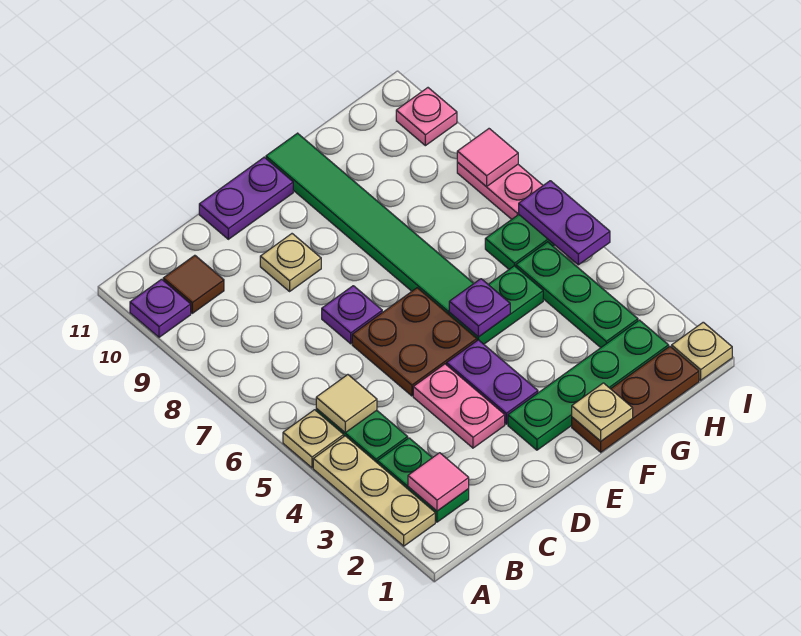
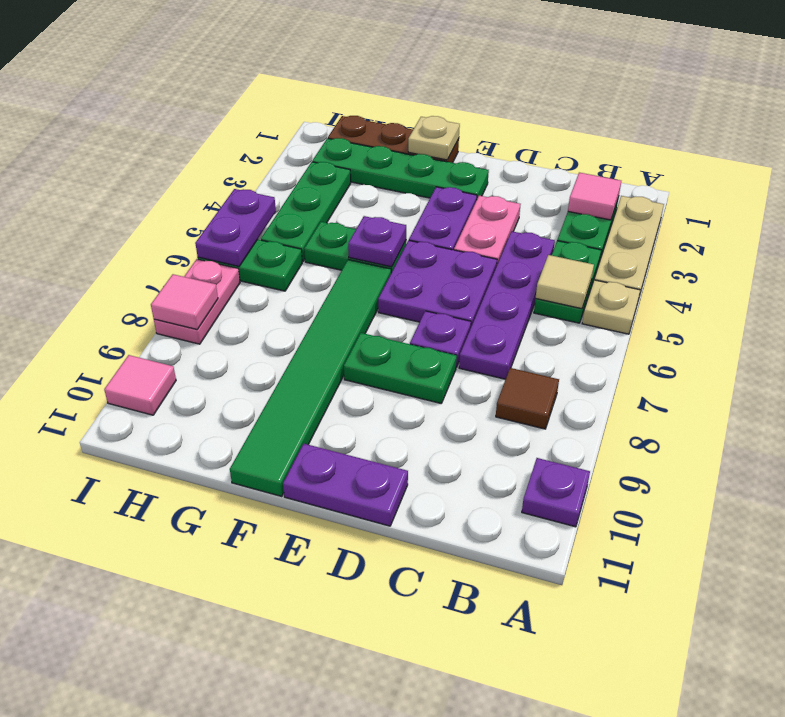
brown tile B10 level 1 -> brown tile B8 level 1
none -> purple plate C4:C7 level 1
brown plate D5:E6 level 1 -> purple plate D5:E6 level 1
none -> green plate D8:E8 level 1
tan plate D9 level 1 -> none
tan plate I1 level 1 -> none
pink plate I10 level 1 -> pink tile I10 level 1

